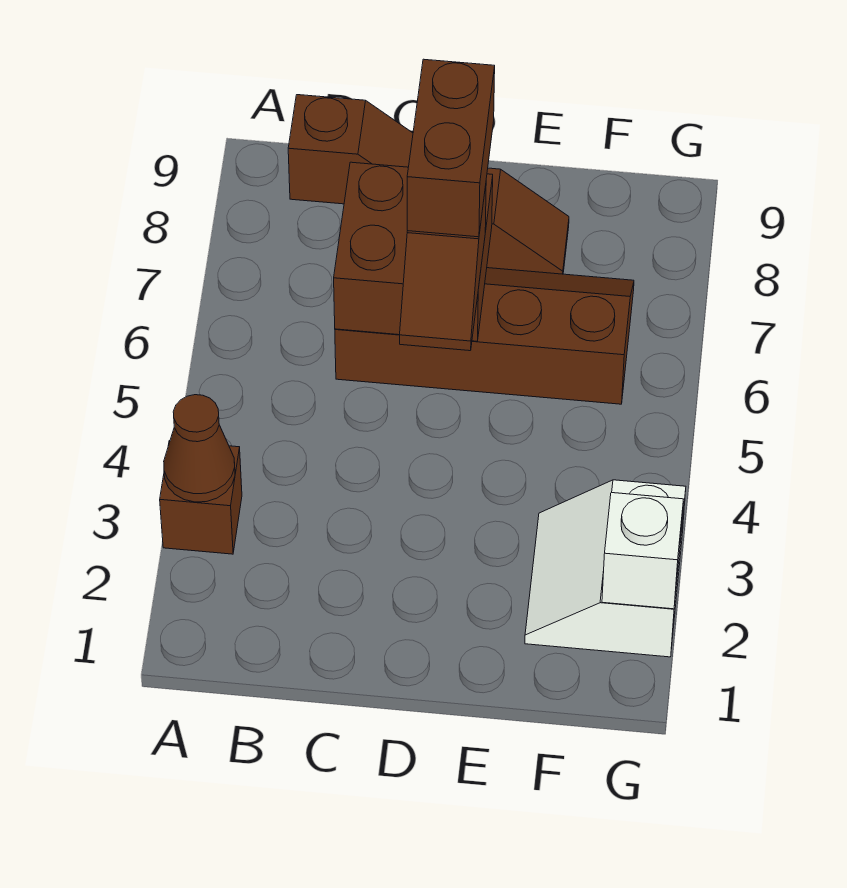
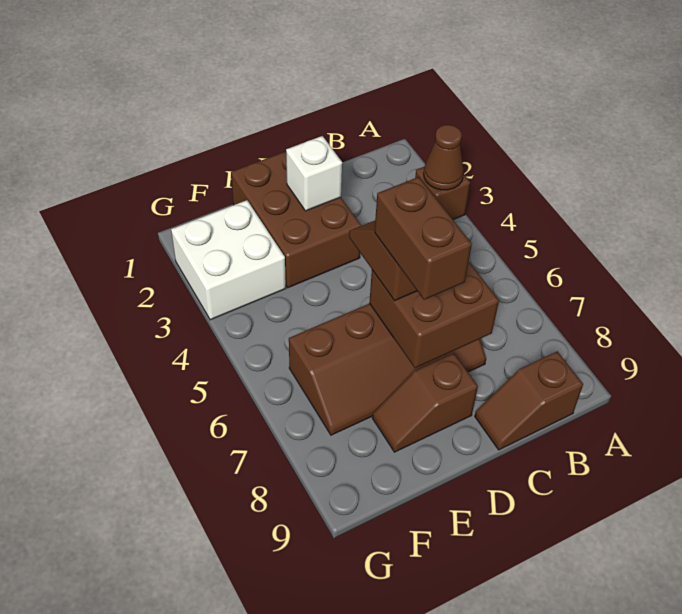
none -> brown brick D1:E3 level 1
white slope F2:G3 level 1 top G -> white brick F2:G3 level 1
white brick G2 level 2 -> white brick D2 level 2

